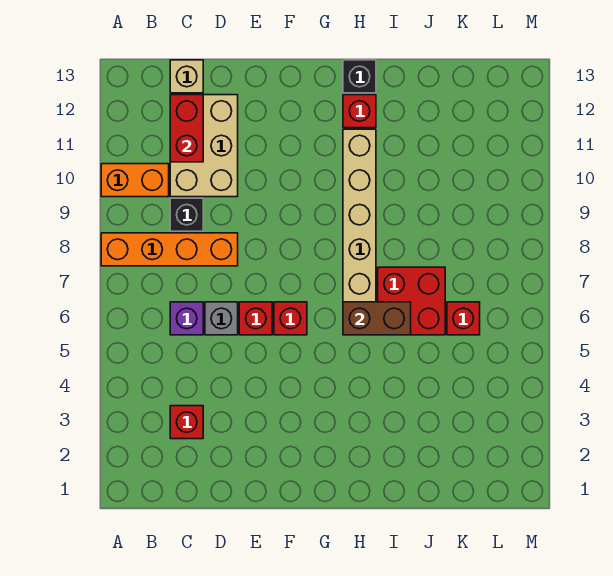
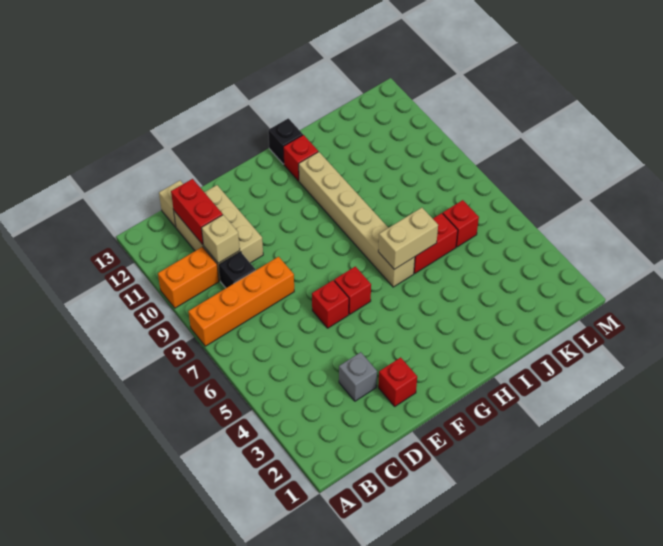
red brick C3 level 1 -> red brick E2 level 1
purple brick C6 level 1 -> none
none -> tan brick C10 level 2
grey brick D6 level 1 -> grey brick D3 level 1
brown brick H6:I6 level 2 -> tan brick H6:I6 level 2
red brick I6:J7 level 1 -> red brick I6:J6 level 1

